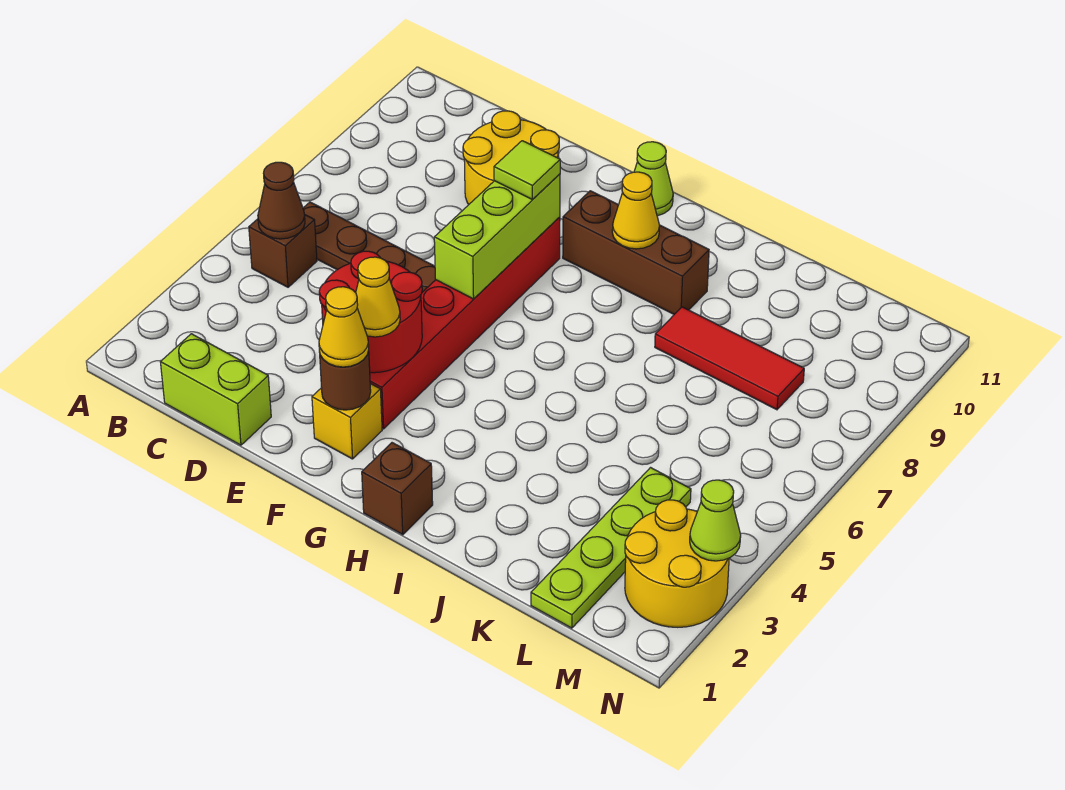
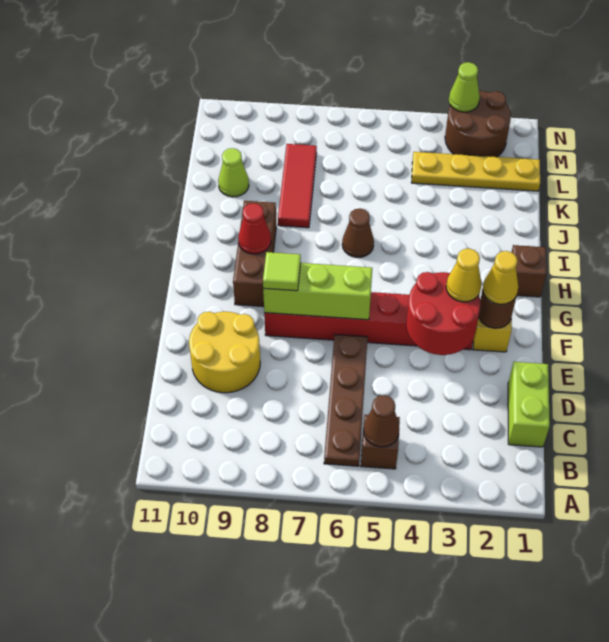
lime cone G11 level 1 -> lime cone K10 level 1
yellow cone H9 level 2 -> red cone H9 level 2
none -> brown cone I6 level 1
lime plate L1:L4 level 1 -> yellow plate L1:L4 level 1
yellow round brick M2:N3 level 1 -> brown round brick M2:N3 level 1

